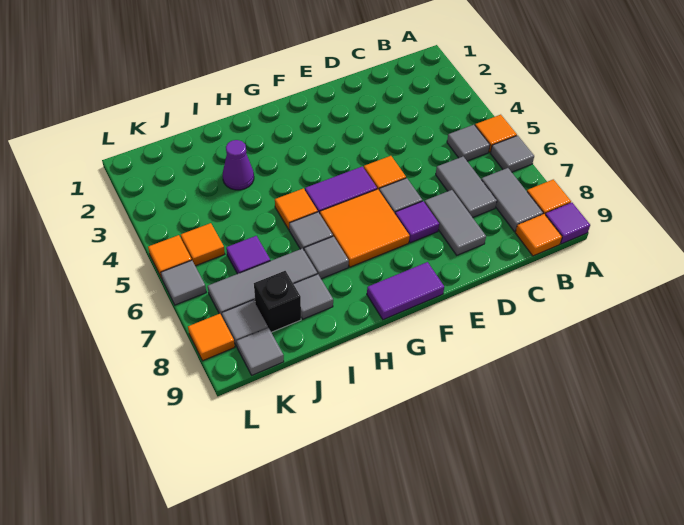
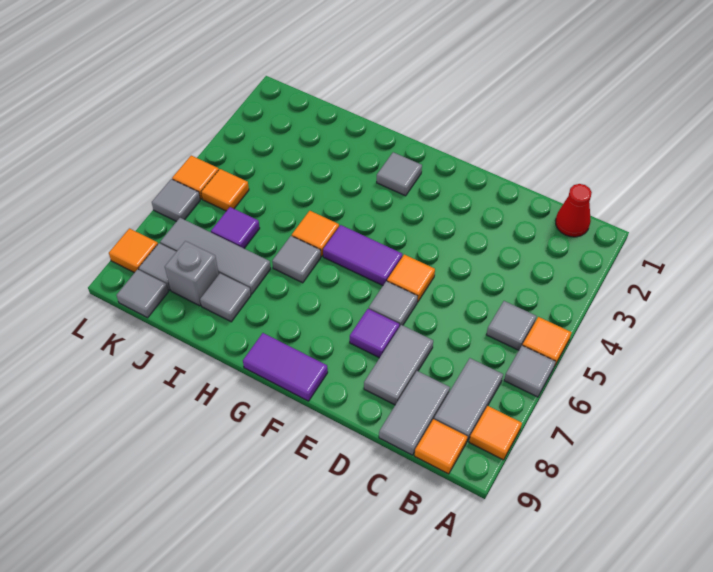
purple tile A9 level 1 -> none
none -> red cone B1 level 1
grey tile C6:C7 level 1 -> grey tile C8:C9 level 1
orange tile F6:G7 level 1 -> none
grey tile H7 level 1 -> grey tile G2 level 1
purple cone I3 level 1 -> none
black brick J8 level 1 -> grey brick J8 level 1

